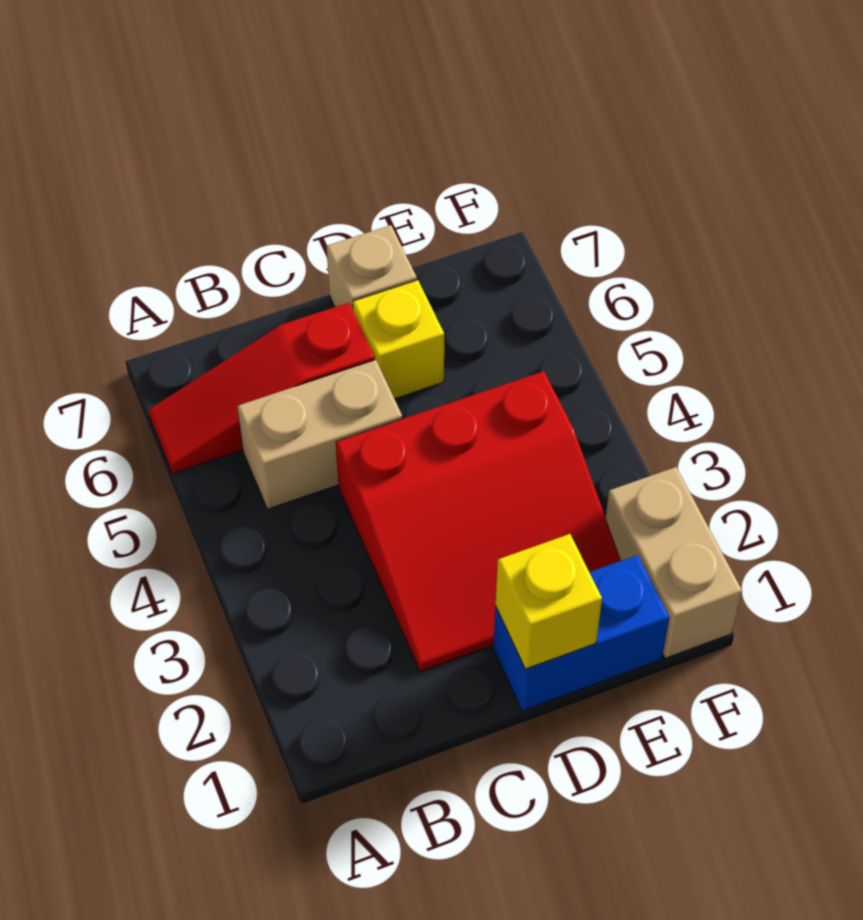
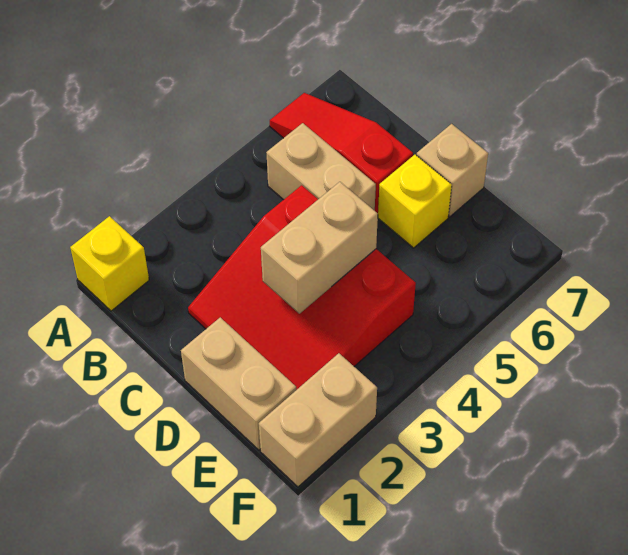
blue brick D1:E1 level 1 -> tan brick D1:E1 level 1
yellow brick D1 level 2 -> yellow brick A1 level 1
none -> tan brick D3:D4 level 2

